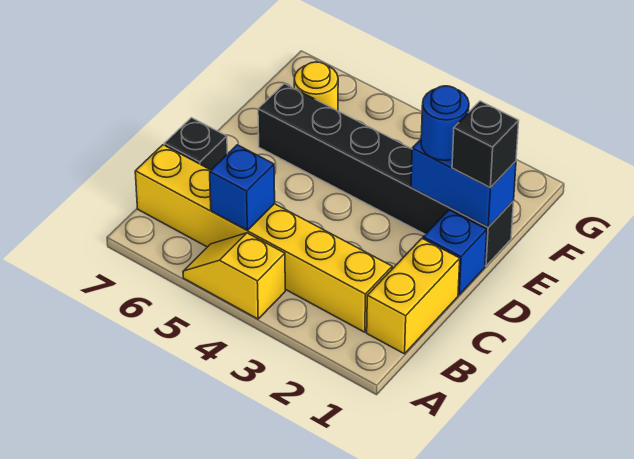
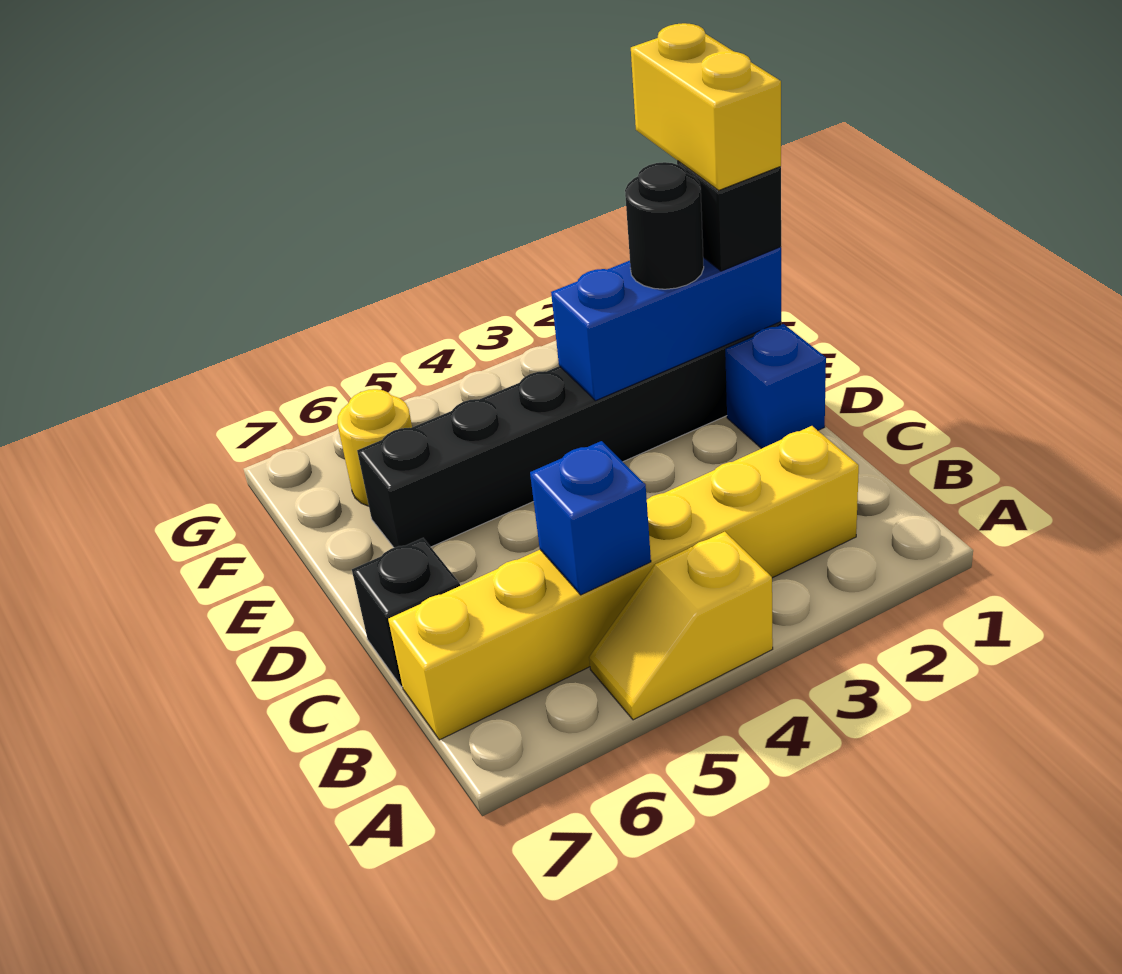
yellow brick B1:C1 level 1 -> yellow brick E1:F1 level 4
blue brick E1:E2 level 2 -> blue brick E1:E3 level 2
blue round brick E2 level 3 -> black round brick E2 level 3

